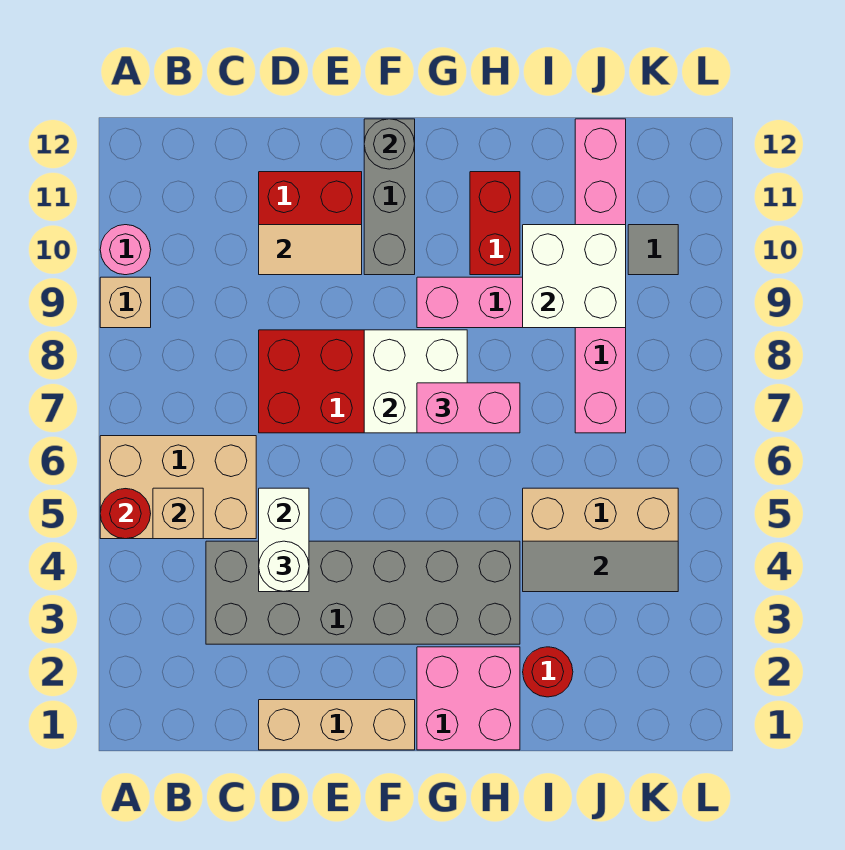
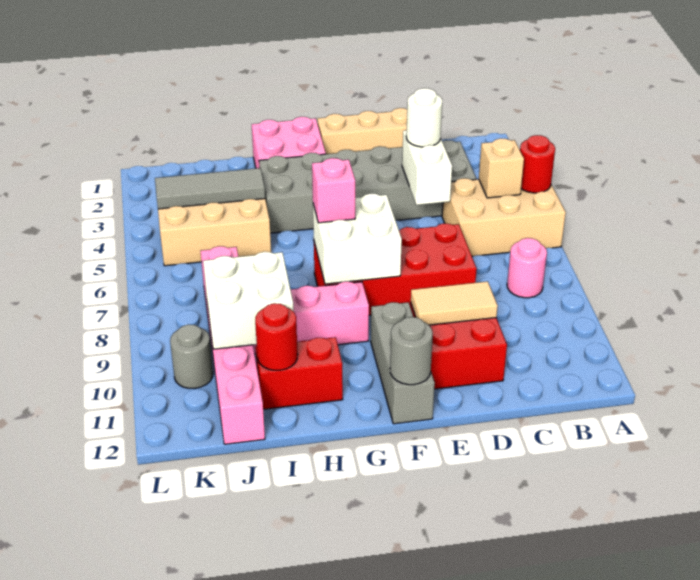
tan brick A9 level 1 -> none
pink round brick A10 level 1 -> pink round brick B8 level 1
pink brick G7:H7 level 3 -> pink brick G7 level 3
red brick H10:H11 level 1 -> red brick H11:I11 level 1
red round brick I2 level 1 -> red round brick I11 level 2
grey tile K10 level 1 -> grey round brick K10 level 1

